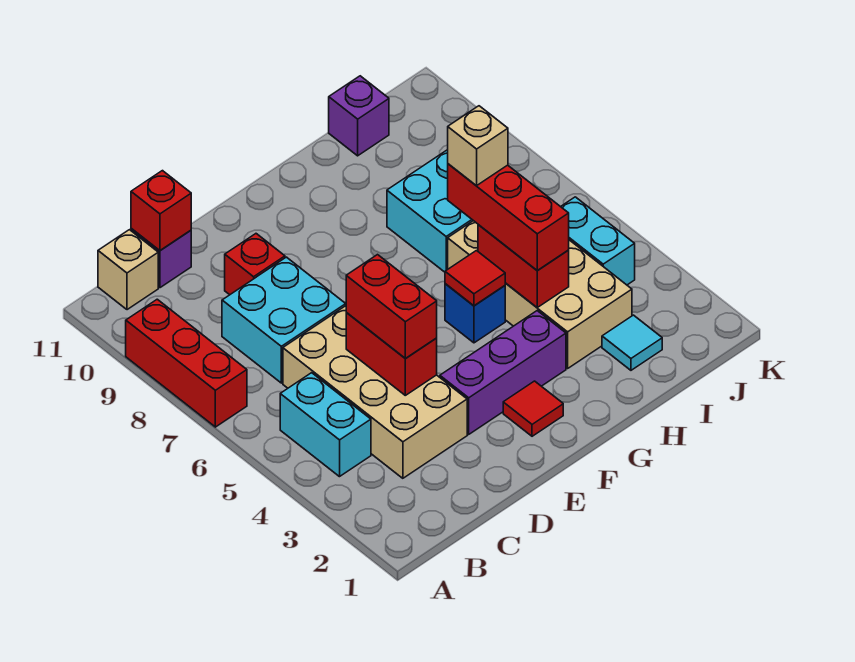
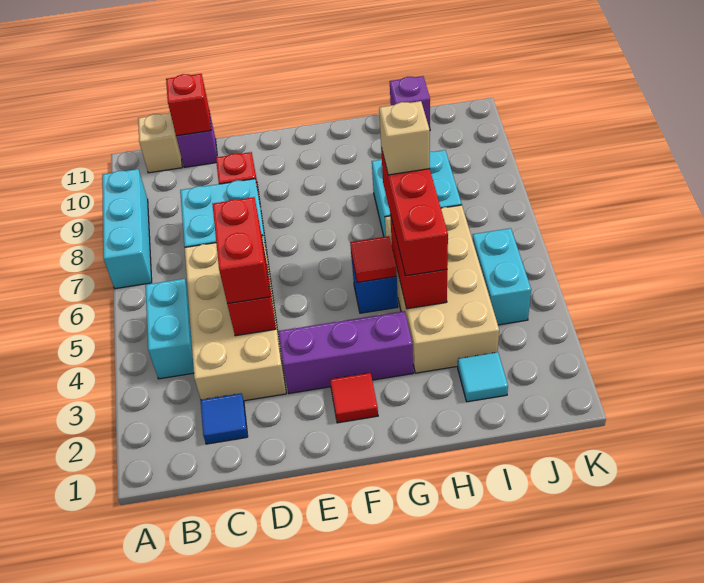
red brick A7:A9 level 1 -> cyan brick A7:A9 level 1
none -> blue tile C2 level 1

